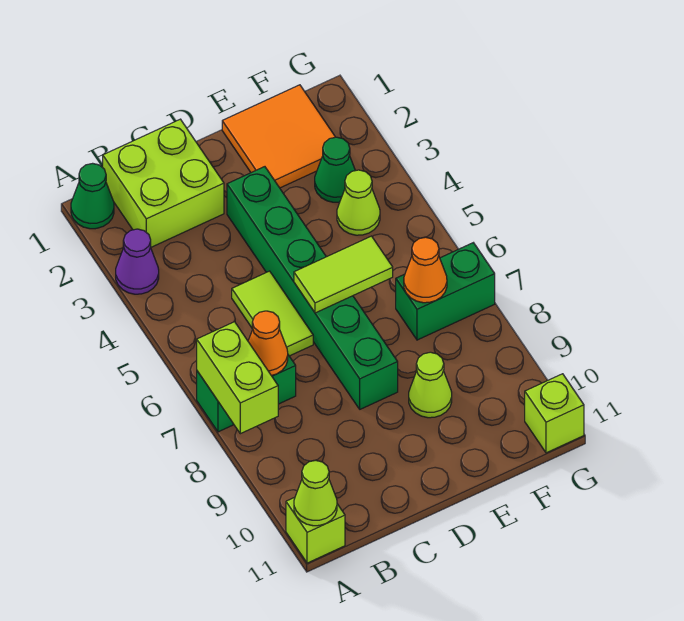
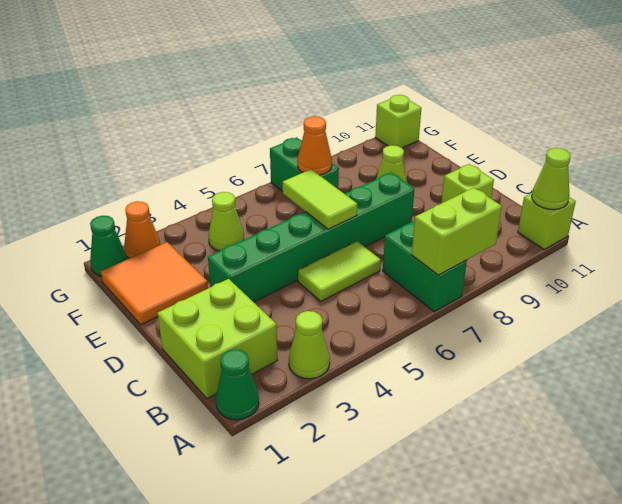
purple cone A3 level 1 -> lime cone A3 level 1
orange cone B7 level 2 -> orange cone G2 level 1
none -> lime brick C10 level 1
green cone F3 level 1 -> green cone G1 level 1

